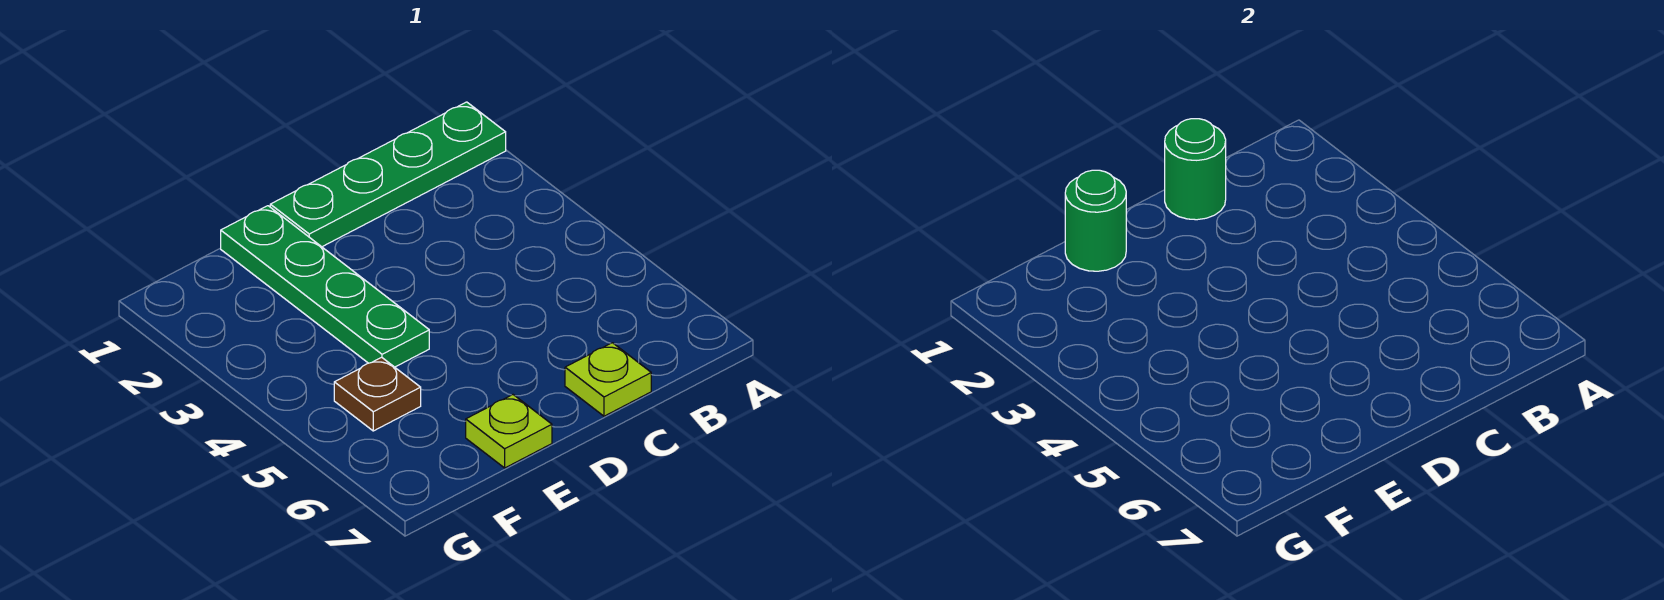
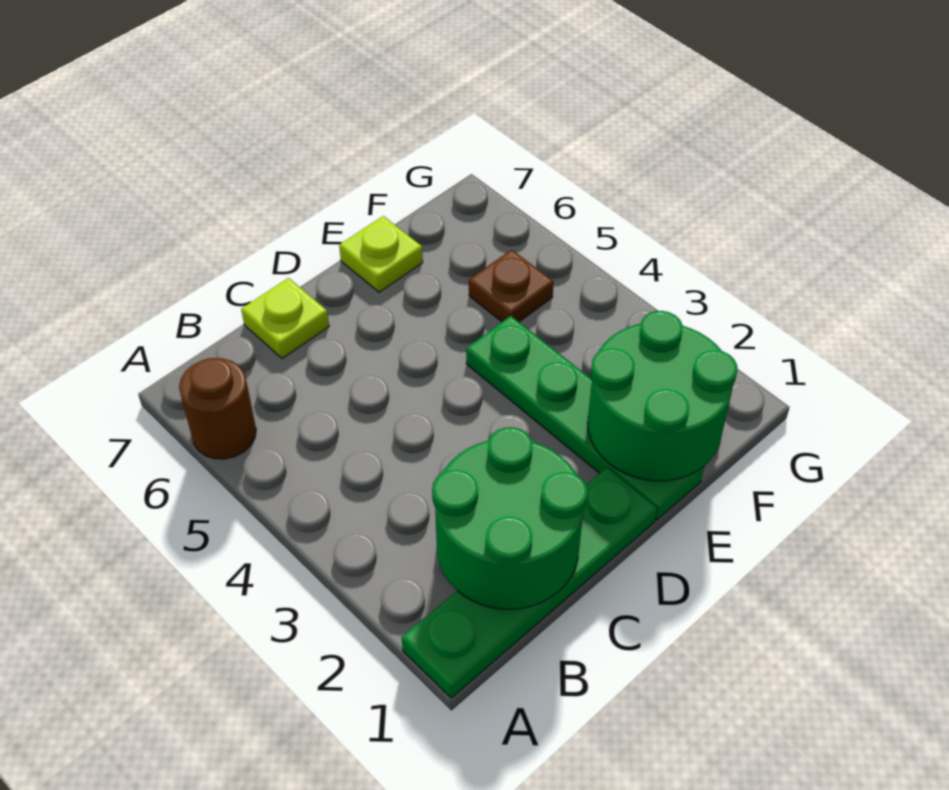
none -> brown round brick A6 level 1
green round brick C1 level 2 -> green round brick B1:C2 level 2
green round brick E1 level 2 -> green round brick E1:F2 level 2

